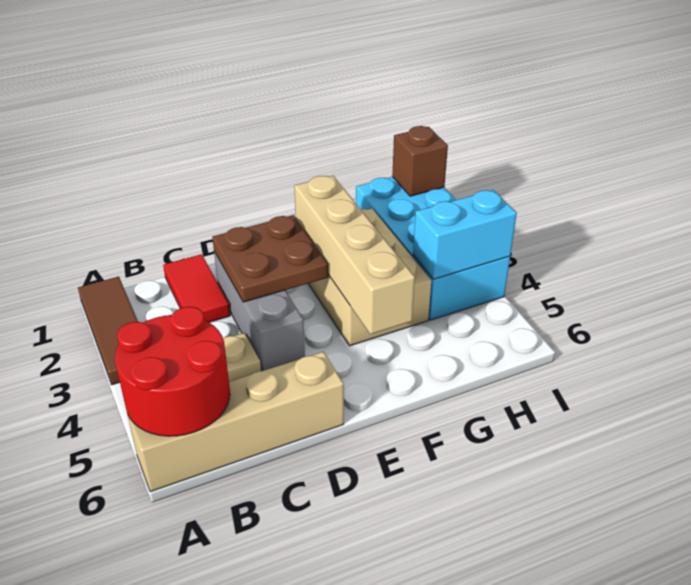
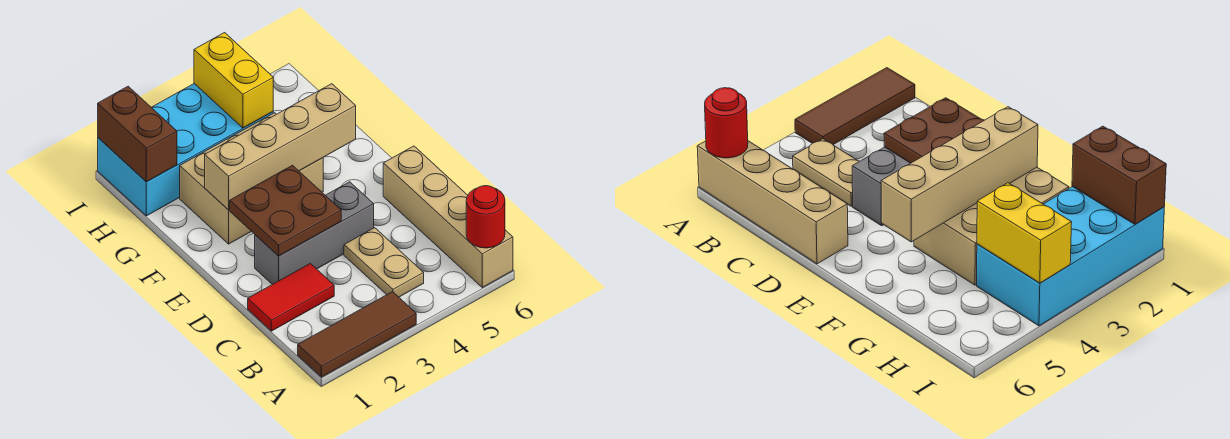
red round brick A5:B6 level 2 -> red round brick A6 level 2
cyan brick H4:I4 level 2 -> yellow brick H4:I4 level 2
brown brick I1 level 2 -> brown brick H1:I1 level 2

